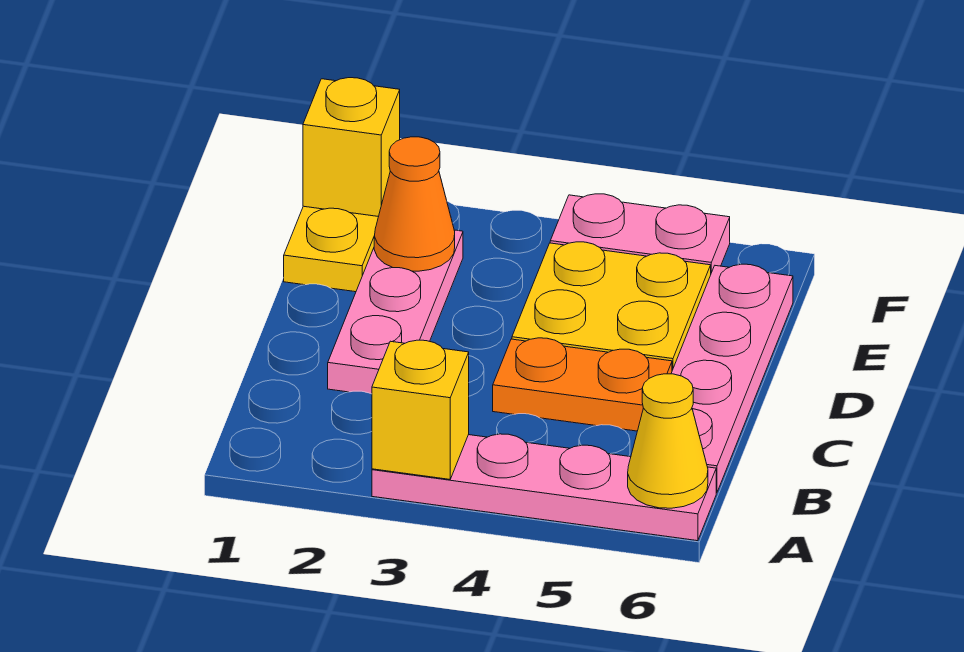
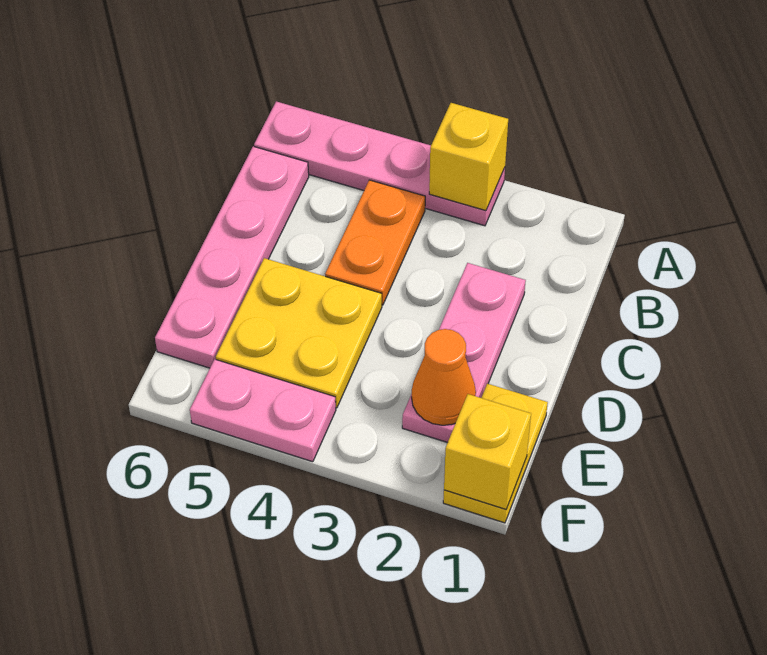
yellow cone A6 level 2 -> none
orange plate C4:C5 level 1 -> orange plate B4:C4 level 1

